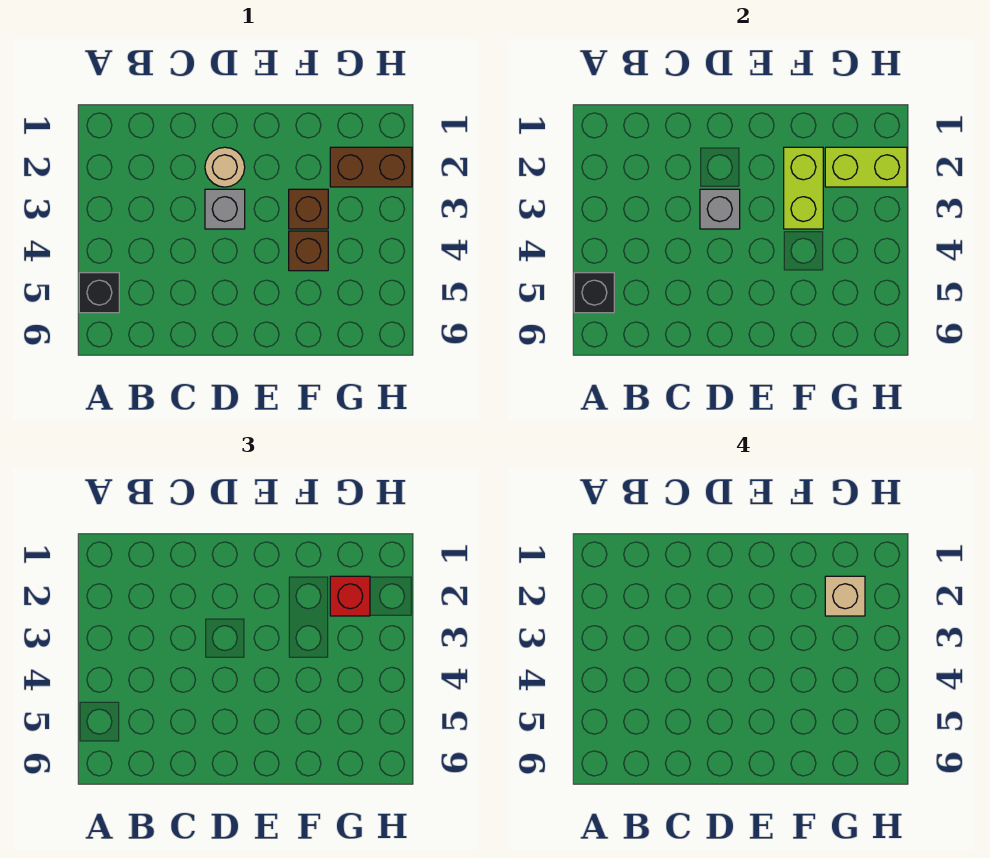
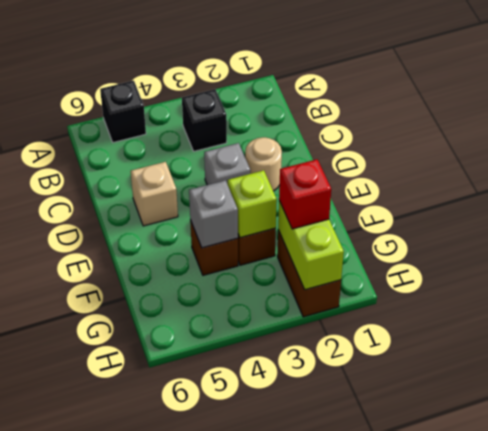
black brick A5 level 2 -> black brick B3 level 1
grey brick D3 level 2 -> grey brick F4 level 2
lime brick F2:F3 level 2 -> lime brick F3 level 2
tan brick G2 level 4 -> tan brick D5 level 1

